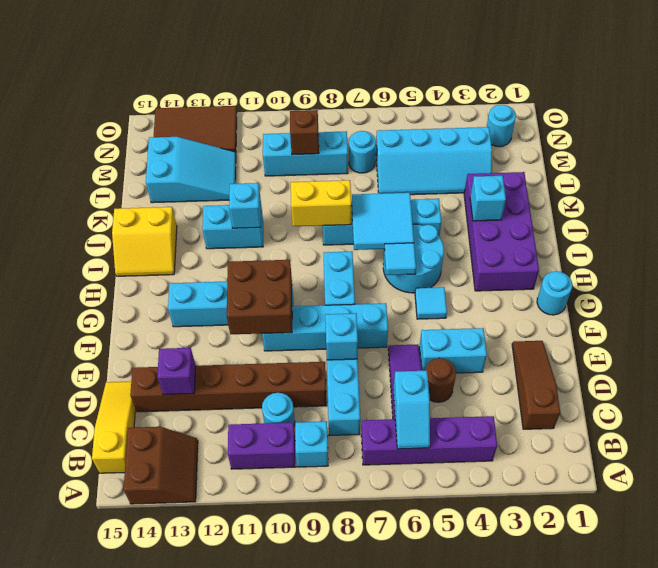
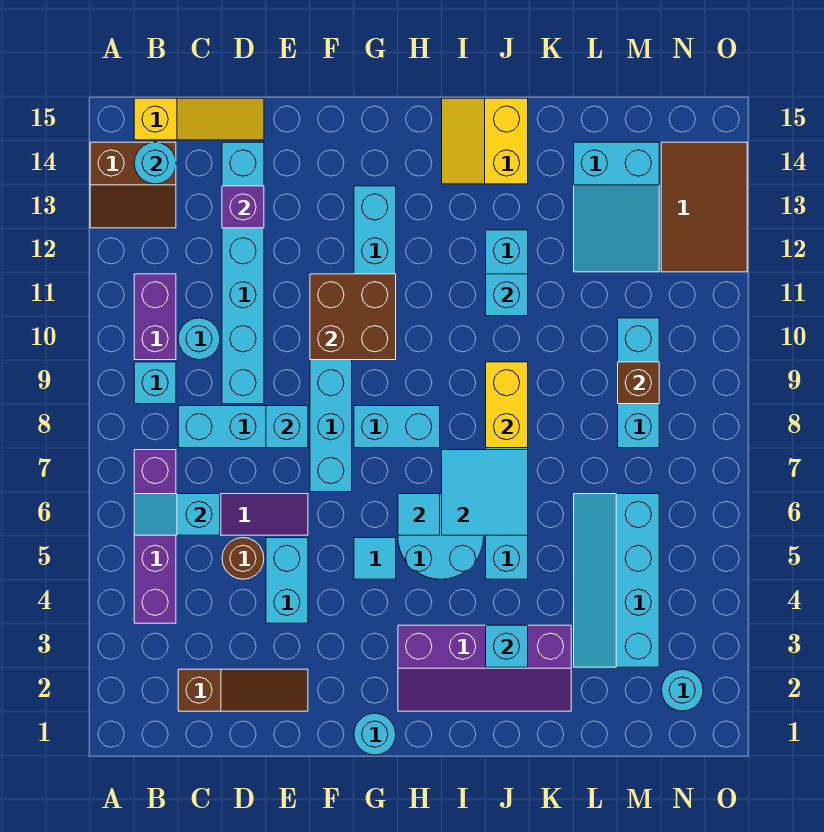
brown brick D9:D14 level 1 -> cyan brick D9:D14 level 1
purple brick H2:K3 level 1 -> purple slope H2:K3 level 1 top 3
cyan round brick M7 level 1 -> cyan round brick B14 level 2

